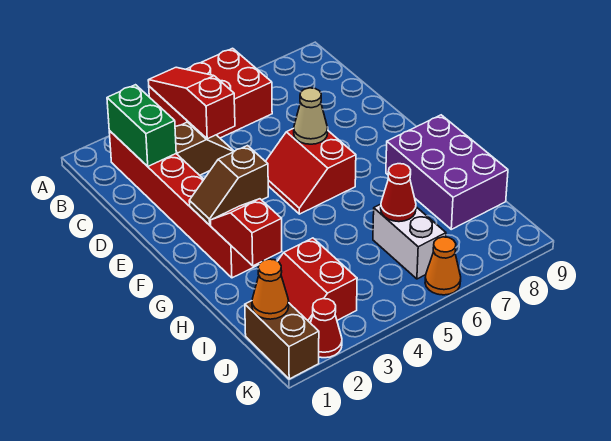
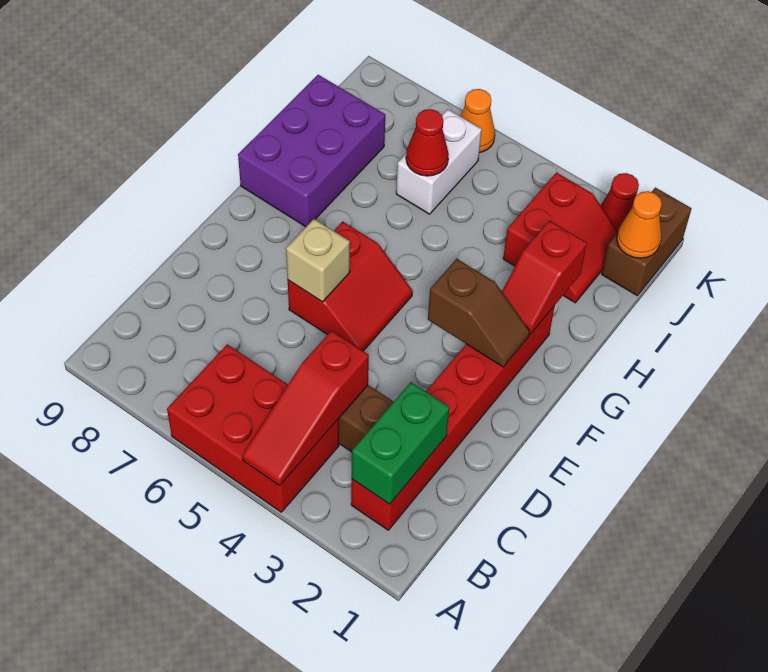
tan cone E6 level 2 -> tan brick E6 level 2

